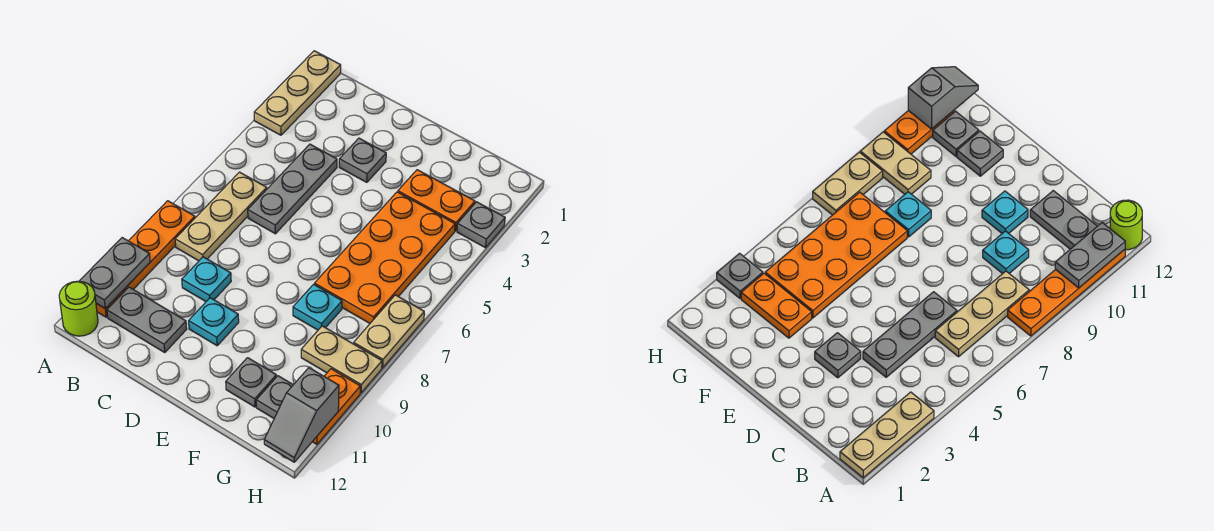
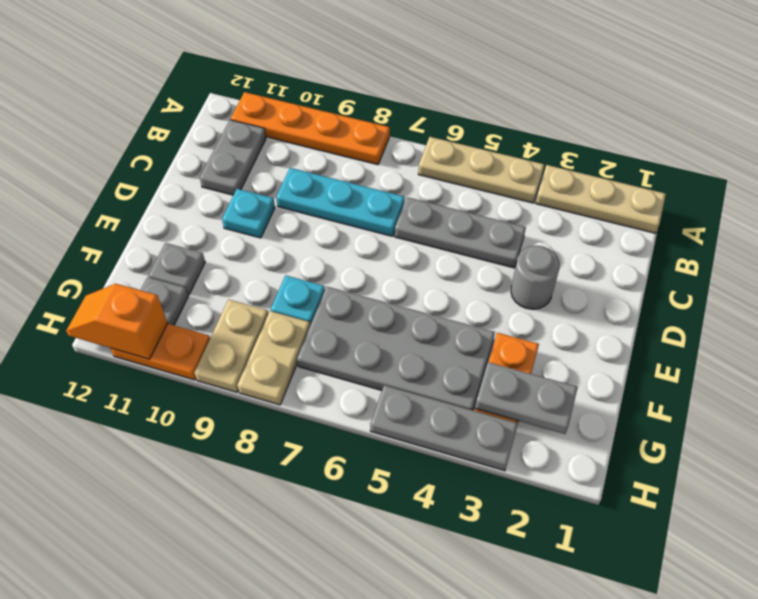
grey plate A10:A11 level 2 -> grey plate G2:G3 level 2
lime round brick A12 level 1 -> none
tan plate B6:B8 level 1 -> tan plate A4:A6 level 1
cyan plate C9 level 1 -> cyan plate C7:C9 level 1
grey plate D3 level 1 -> grey round brick D3 level 1
orange plate F4:G7 level 1 -> grey plate F4:G7 level 1
grey plate H3 level 1 -> grey plate H3:H5 level 1
tan plate H7:H8 level 1 -> tan plate G8:H8 level 1
grey slope H11:H12 level 2 top 11 -> orange slope H11:H12 level 2 top 11

